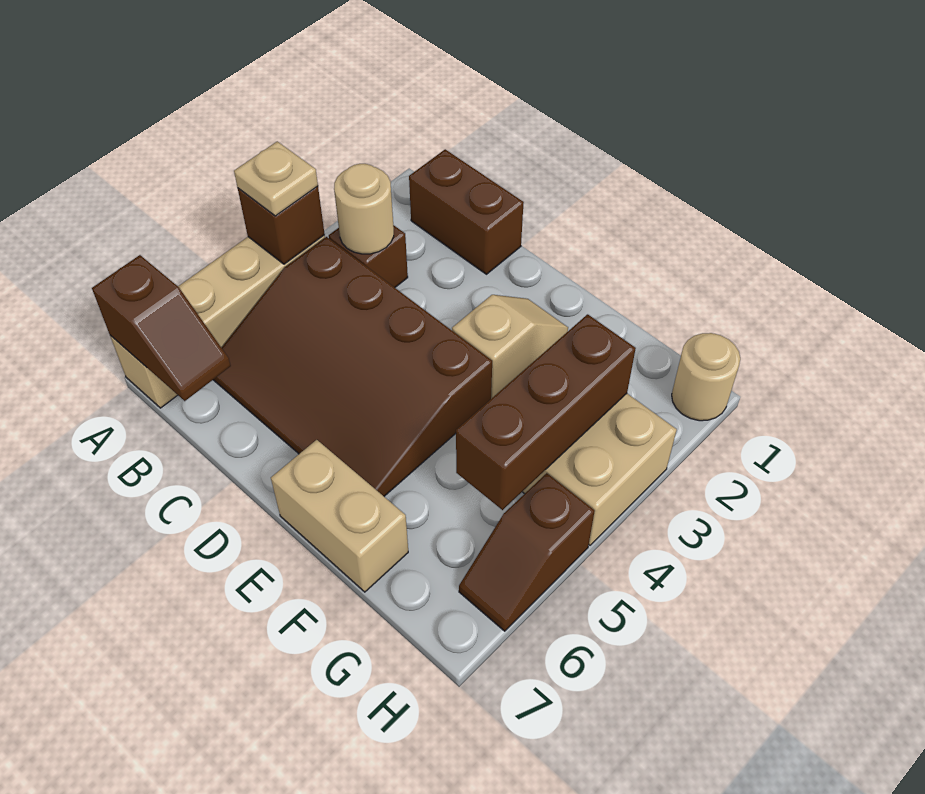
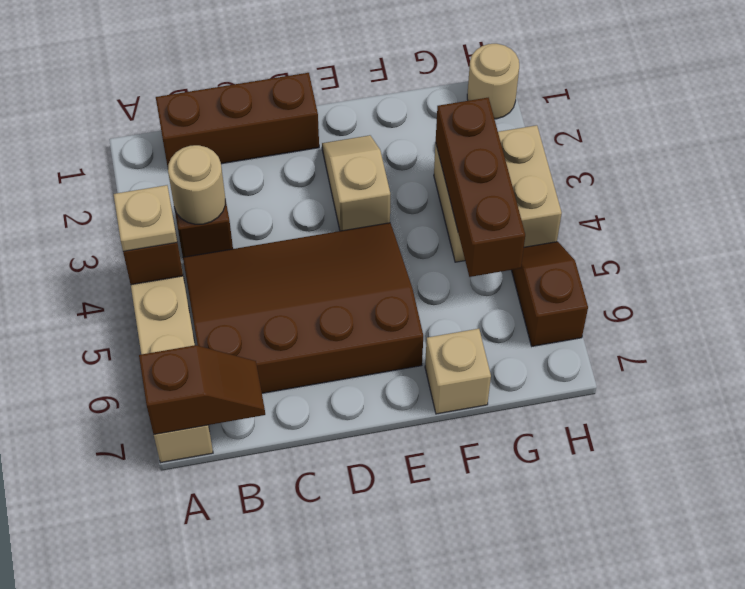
brown brick B1:C1 level 1 -> brown brick B1:D1 level 1
brown slope B4:E6 level 1 top 4 -> brown slope B4:E6 level 1 top 6
tan brick E7:F7 level 1 -> tan brick F7 level 1
brown slope H5:H6 level 1 top 5 -> brown slope H5:H6 level 1 top 6

